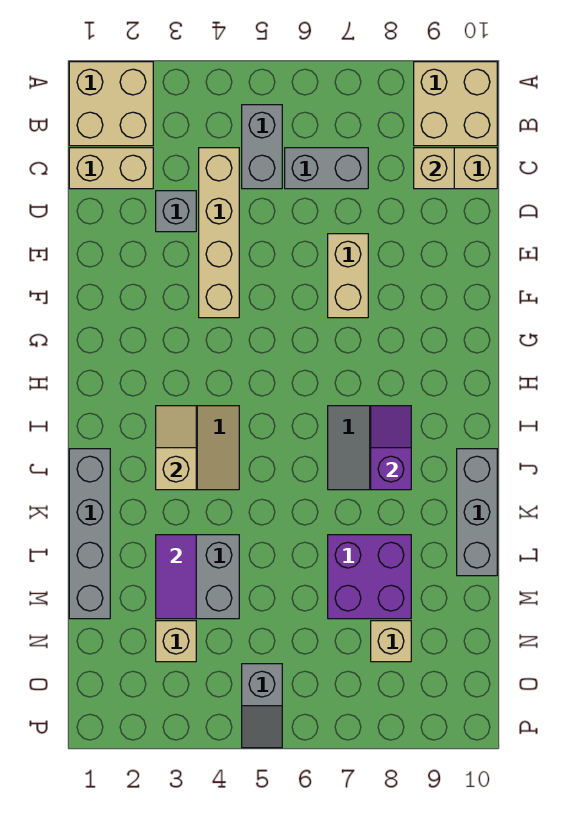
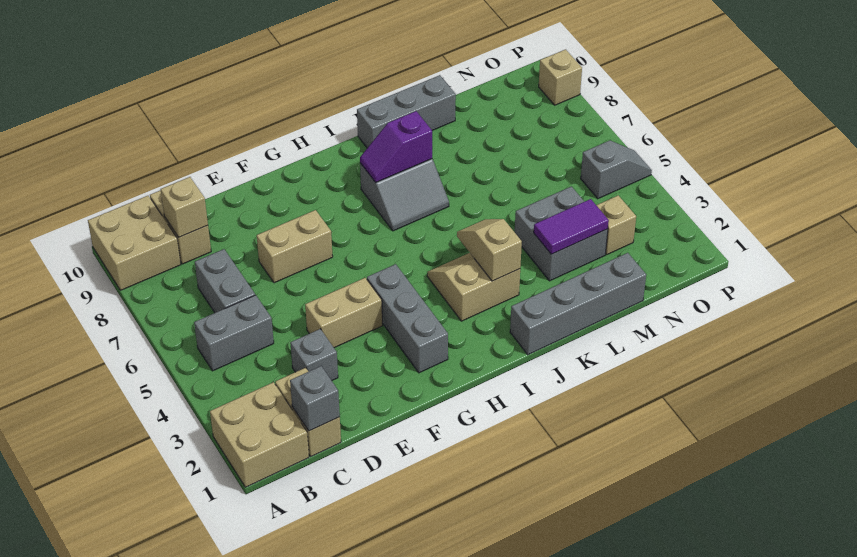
none -> grey brick C1 level 2
tan brick C4:F4 level 1 -> tan brick E4:F4 level 1
none -> grey brick G2:G4 level 1
tan slope I3:J3 level 2 top J -> tan slope J3:J4 level 2 top 3
purple brick L7:M8 level 1 -> none
tan brick N8 level 1 -> tan brick P9 level 1

